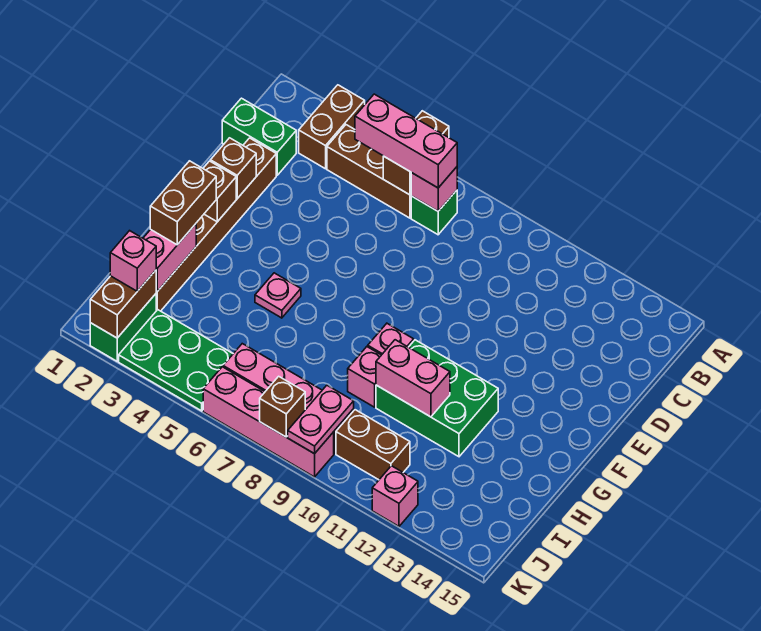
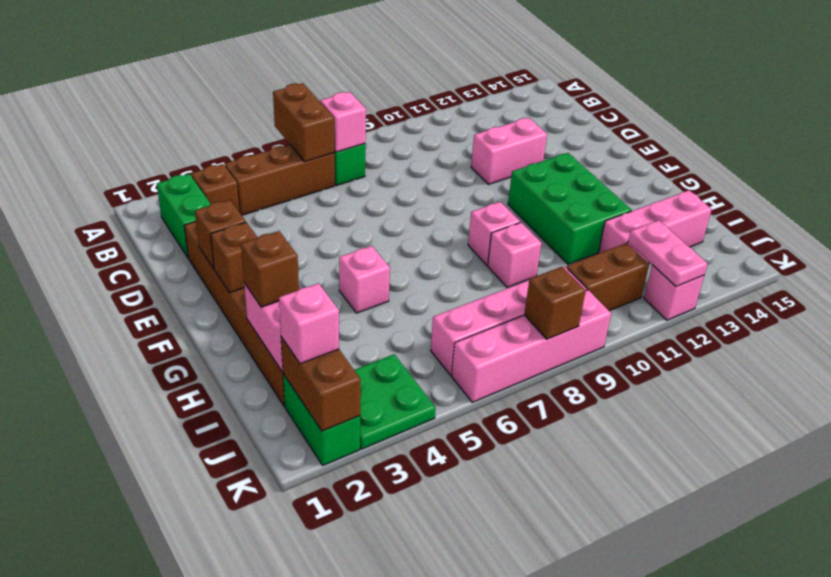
brown brick A3:B3 level 1 -> brown brick B3 level 1
pink brick B5:B7 level 3 -> pink brick I12:I14 level 1
green brick C1:C2 level 1 -> green brick B2:C2 level 1
brown brick G2:H2 level 3 -> brown brick H2 level 3
pink plate G5 level 1 -> pink brick G5 level 1
green brick G10:H12 level 1 -> green brick F11:H12 level 1
pink brick H10:H11 level 2 -> pink brick D11:D12 level 1
green plate J3:K5 level 1 -> green plate J3:K4 level 1
pink plate J9:K9 level 2 -> pink plate J12:K12 level 2

